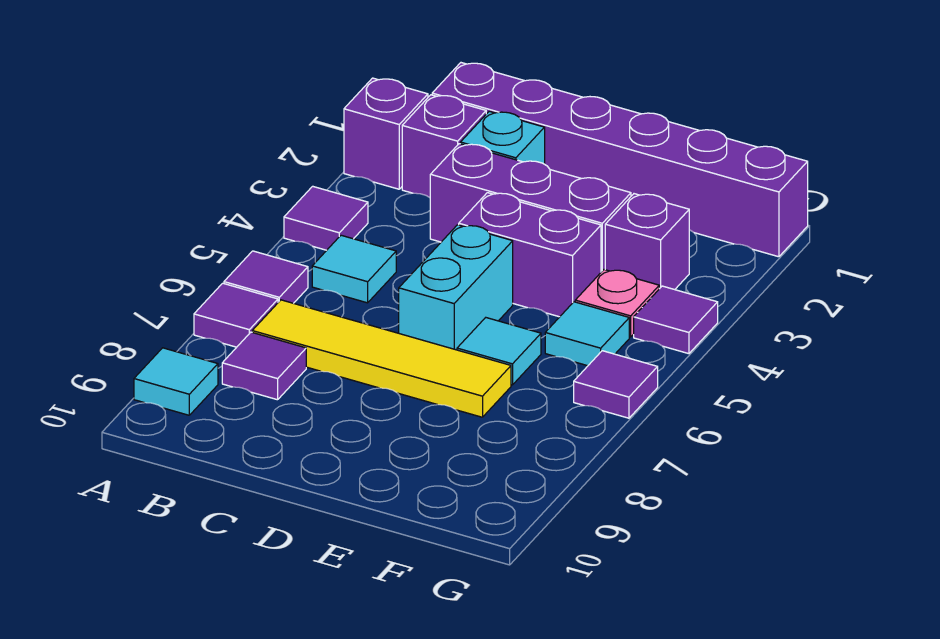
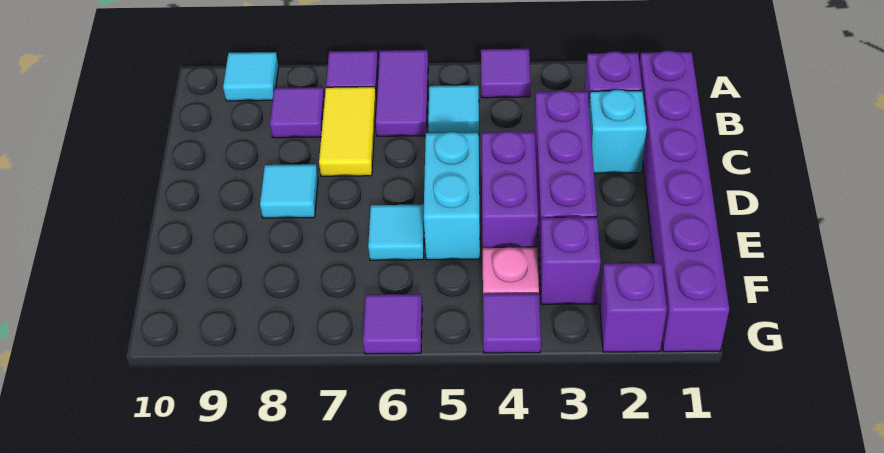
purple brick A2 level 1 -> purple brick G2 level 1
purple tile A6 level 1 -> purple tile A6:B6 level 1
yellow tile B7:E7 level 1 -> yellow tile B7:C7 level 1
cyan brick D5:D6 level 1 -> cyan brick D5:E5 level 1
cyan tile F5 level 1 -> cyan tile D8 level 1

